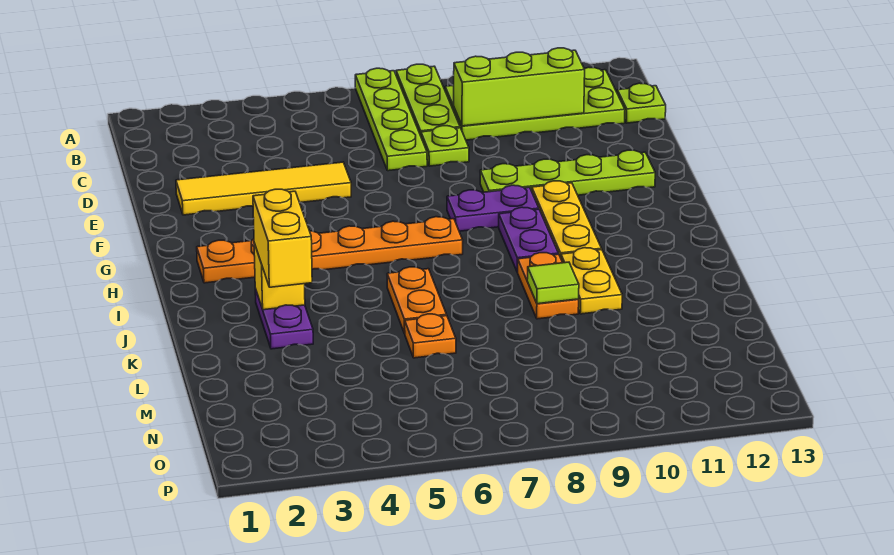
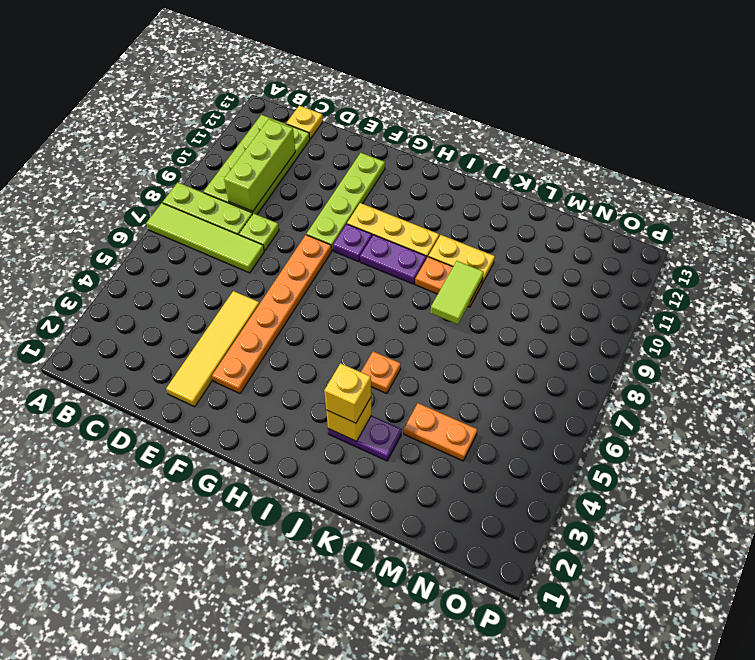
lime plate A7:D7 level 1 -> lime tile A7:D7 level 1
lime plate C13 level 1 -> yellow plate C13 level 1
purple plate G8:G9 level 1 -> purple plate G9 level 1
orange plate H2:H7 level 1 -> orange plate F3:F8 level 1
yellow brick J3:K3 level 3 -> yellow brick J3 level 3
orange plate J6:K6 level 1 -> orange plate L4:M4 level 1
lime tile K9 level 2 -> lime tile K8:K9 level 2
orange plate L6 level 1 -> orange plate J5 level 1

